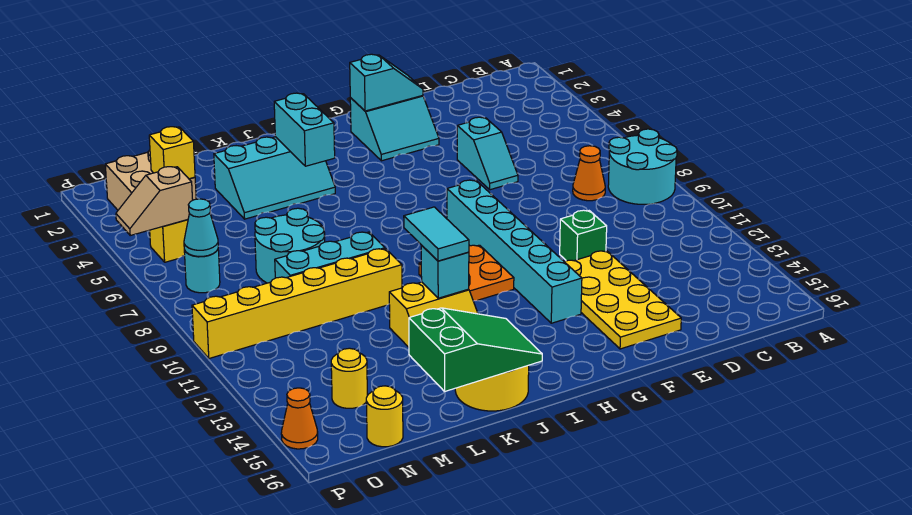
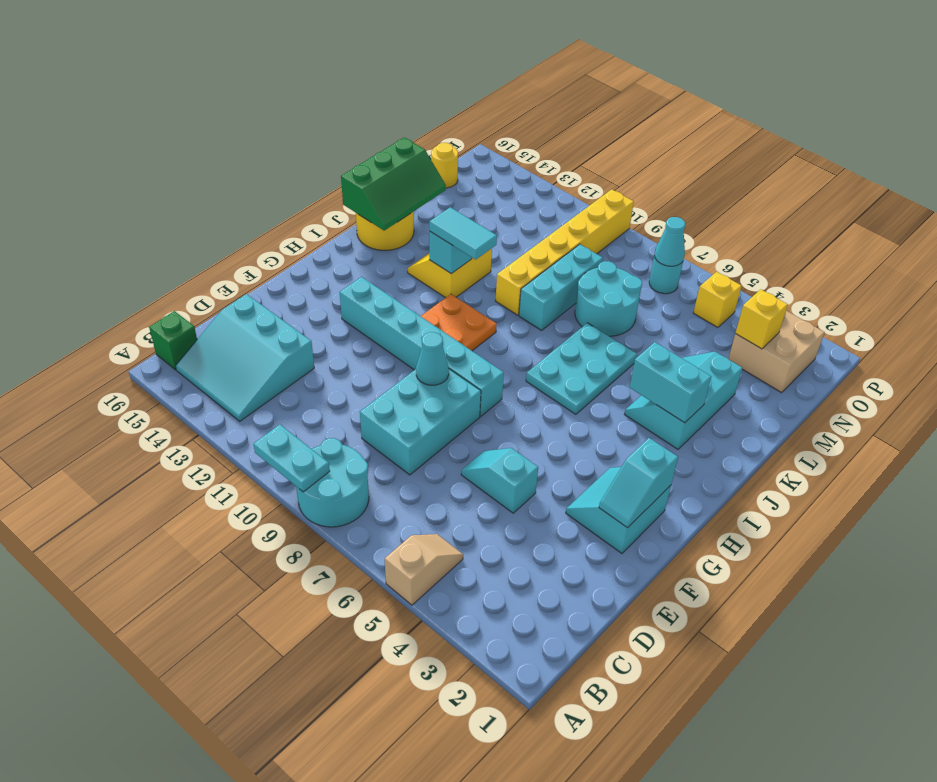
none -> cyan plate A9:A10 level 2
none -> cyan slope B13:D15 level 1 top D
orange cone C8 level 1 -> none
none -> cyan brick D8:F9 level 1
green brick E11 level 1 -> green brick B16 level 1
yellow plate E12:F15 level 1 -> none
none -> cyan cone F9 level 2
none -> cyan plate I6:K7 level 1
green slope J15:L16 level 2 top L -> green slope J15:L16 level 2 top 16
yellow round brick N14 level 1 -> none
tan slope O5:P5 level 2 top O -> tan slope A5:B5 level 1 top A
orange cone P15 level 1 -> none

